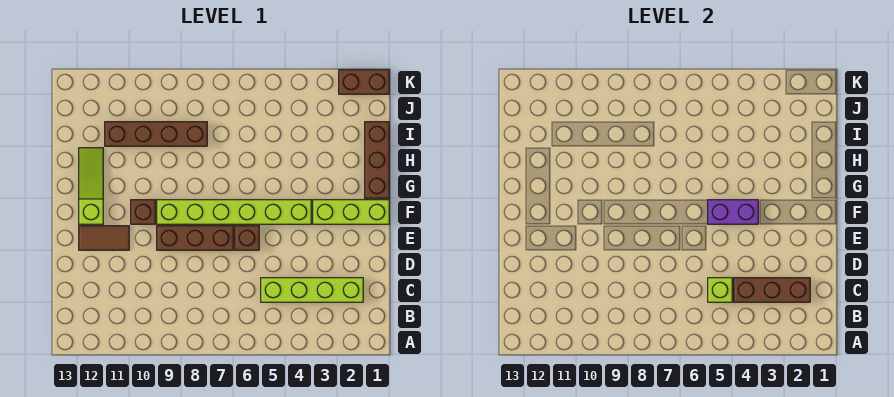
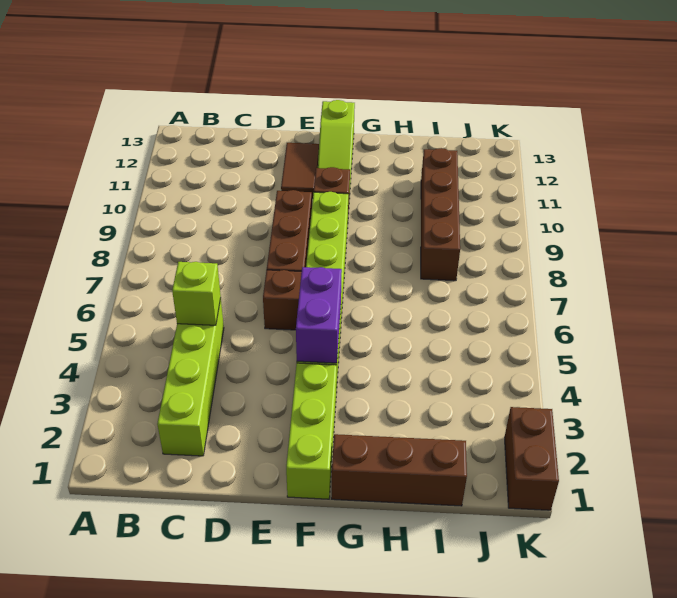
brown brick C2:C4 level 2 -> none
lime slope F12:H12 level 1 top F -> lime slope F11:F13 level 1 top 13

